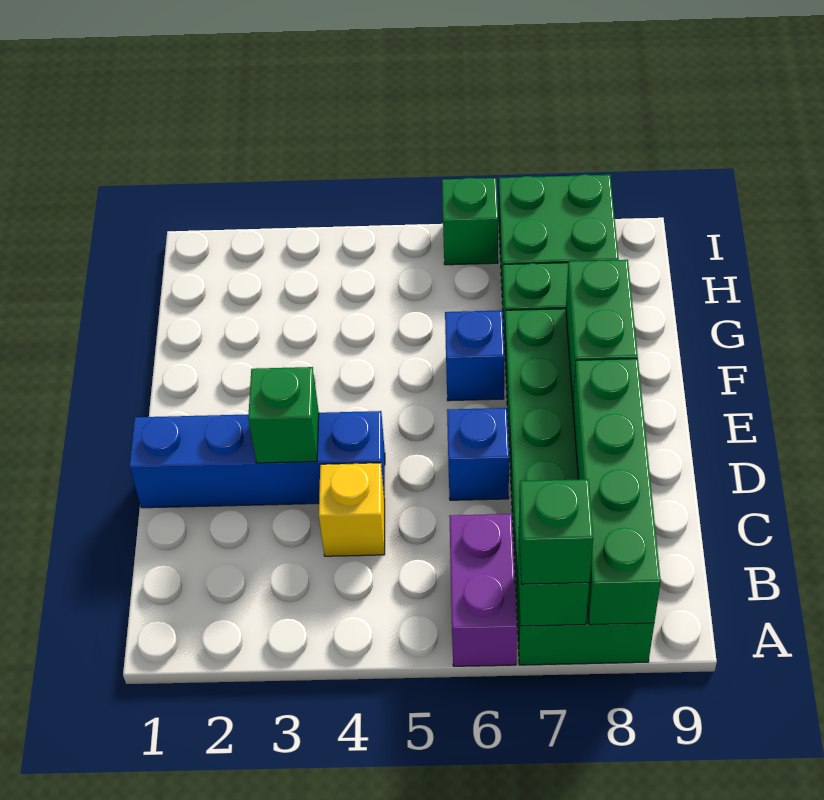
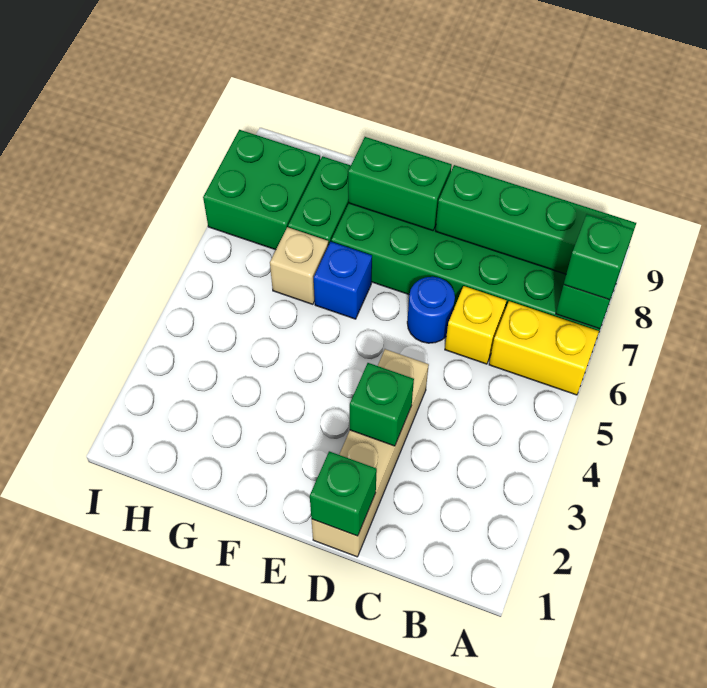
purple brick A6:B6 level 1 -> yellow brick A6:B6 level 1
yellow brick C4 level 1 -> yellow brick C6 level 1
blue brick D1:D4 level 1 -> tan brick D1:D4 level 1
blue brick D6 level 1 -> blue round brick D6 level 1
none -> tan brick G6 level 1
green brick I6 level 1 -> green brick D1 level 2

